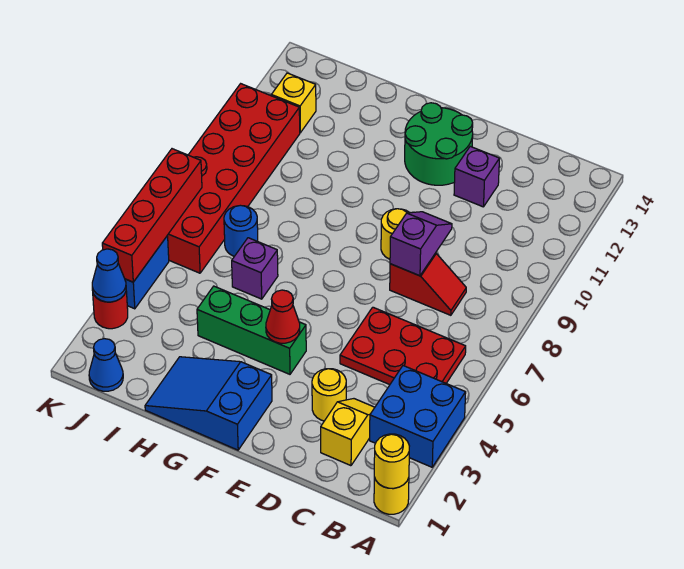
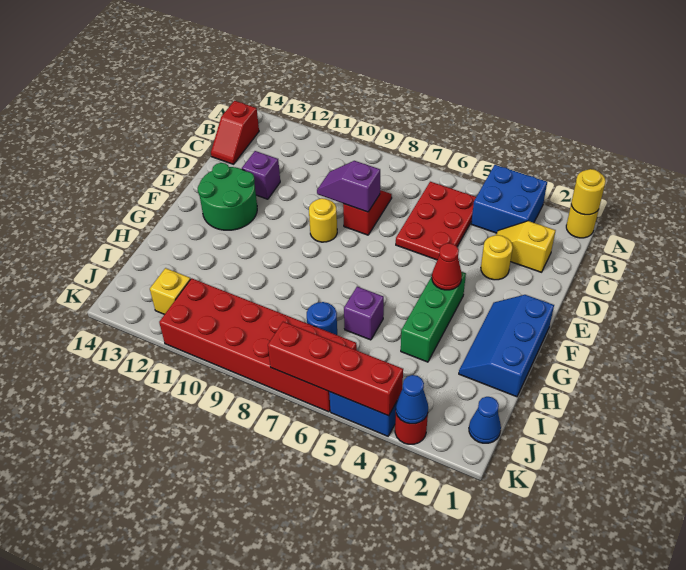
none -> red slope B14:C14 level 1 top B
blue slope F1:H2 level 1 top F -> blue slope F1:H2 level 1 top 1

